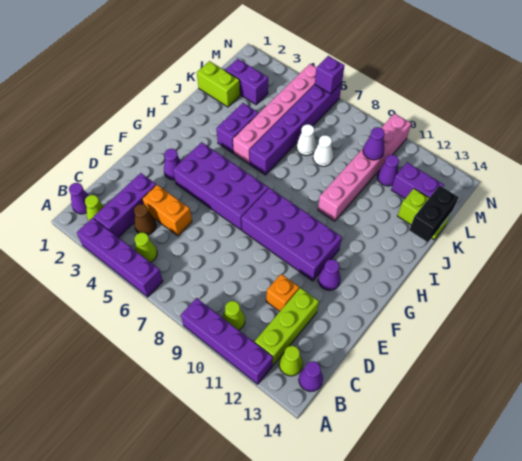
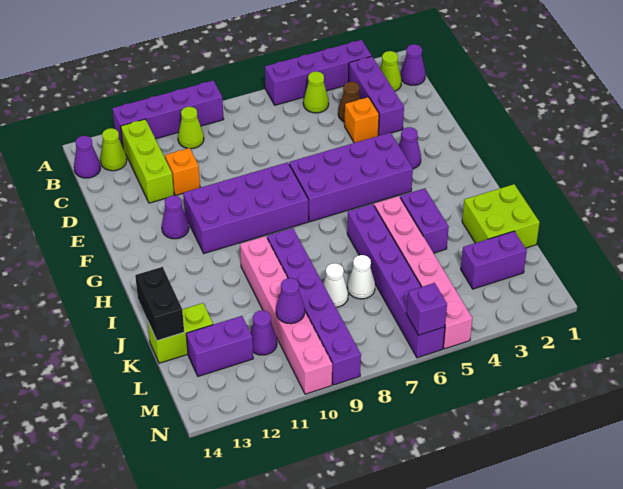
orange brick D4:D5 level 1 -> orange brick D4 level 1
none -> purple brick I9:N9 level 1
lime brick K1:K2 level 1 -> lime brick J1:K2 level 1

